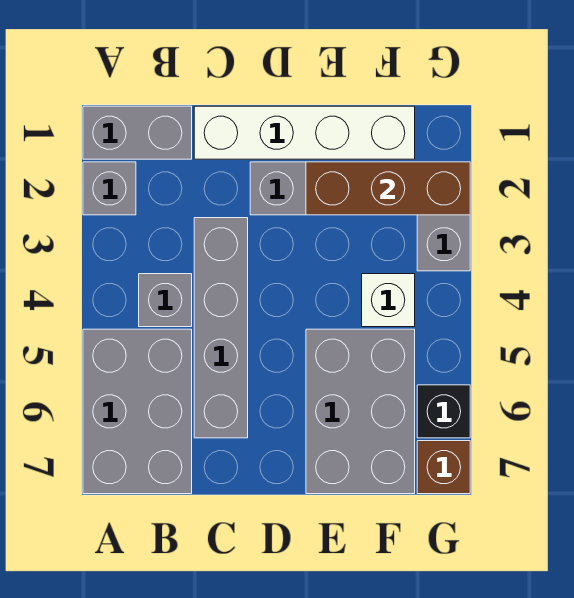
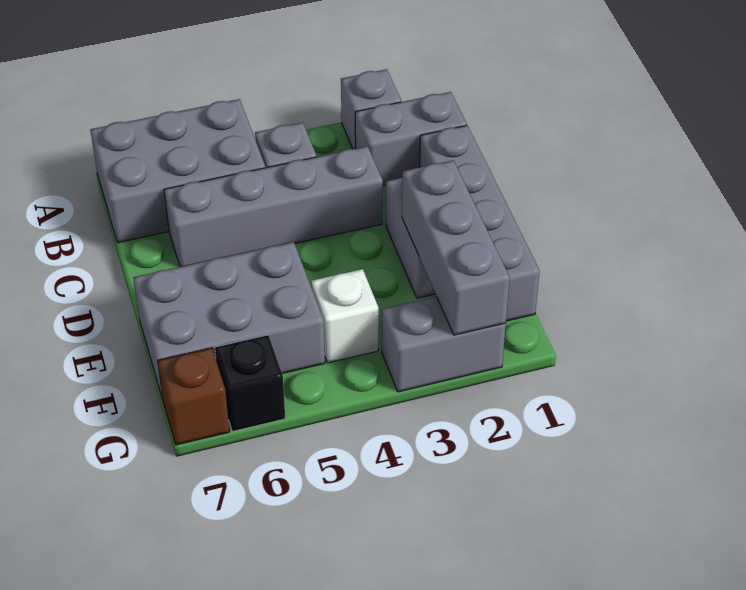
grey brick A1:B1 level 1 -> grey brick B1:B2 level 1
white brick C1:F1 level 1 -> grey brick C1:F1 level 1
brown brick E2:G2 level 2 -> grey brick E2:G2 level 2

